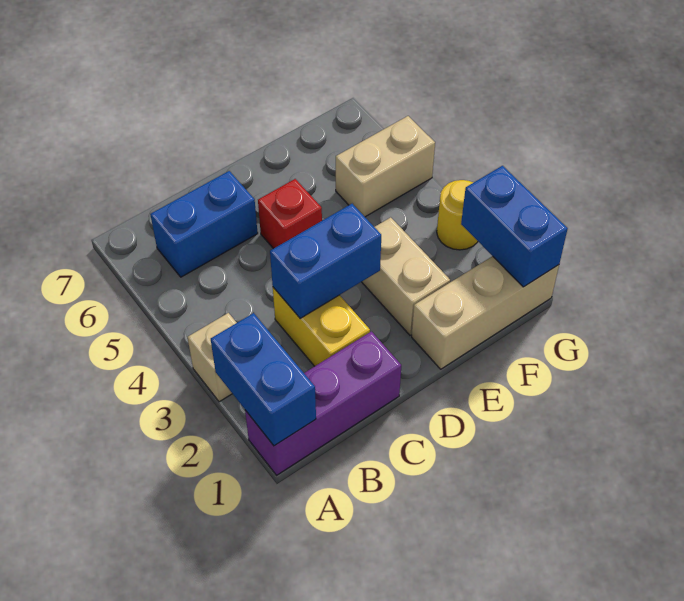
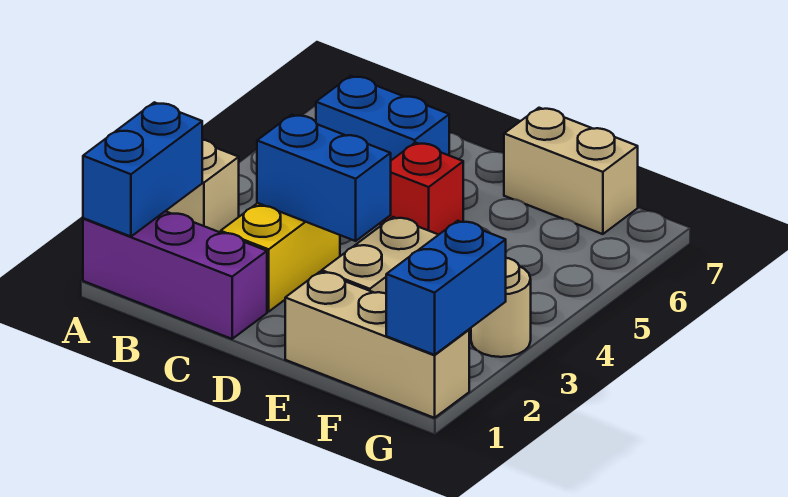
tan brick F5:G5 level 1 -> tan brick E7:F7 level 1
yellow round brick G3 level 1 -> tan round brick G3 level 1

